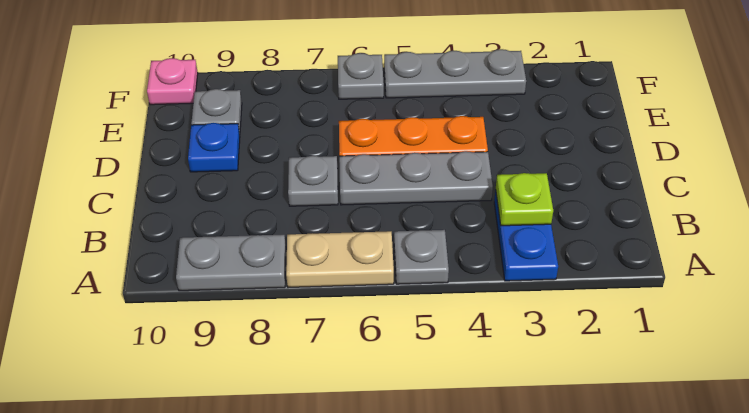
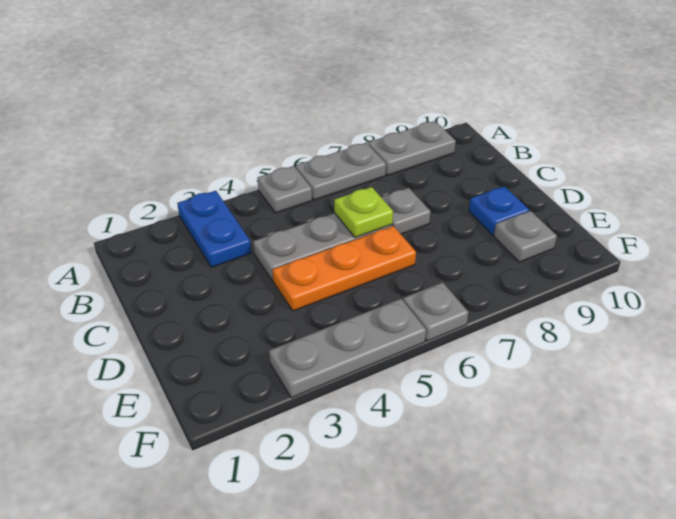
tan plate A6:A7 level 1 -> grey plate A6:A7 level 1
lime plate B3 level 2 -> lime plate C6 level 2
pink plate F10 level 1 -> none

